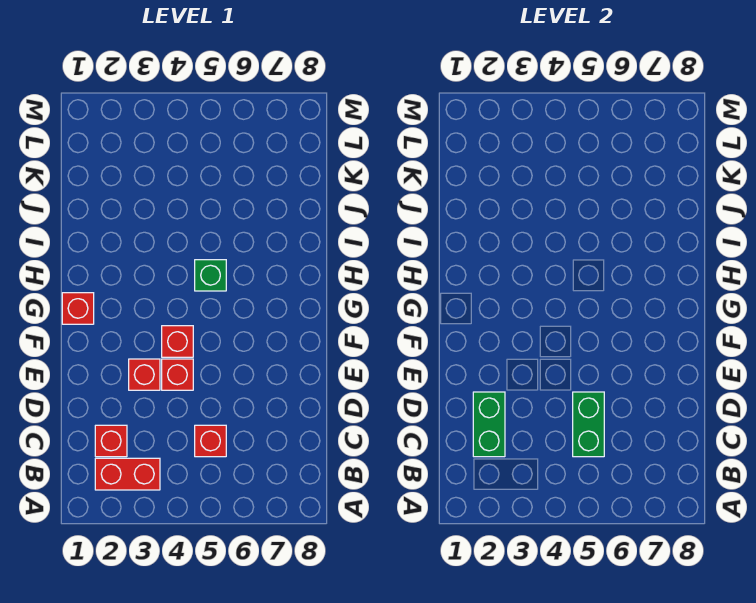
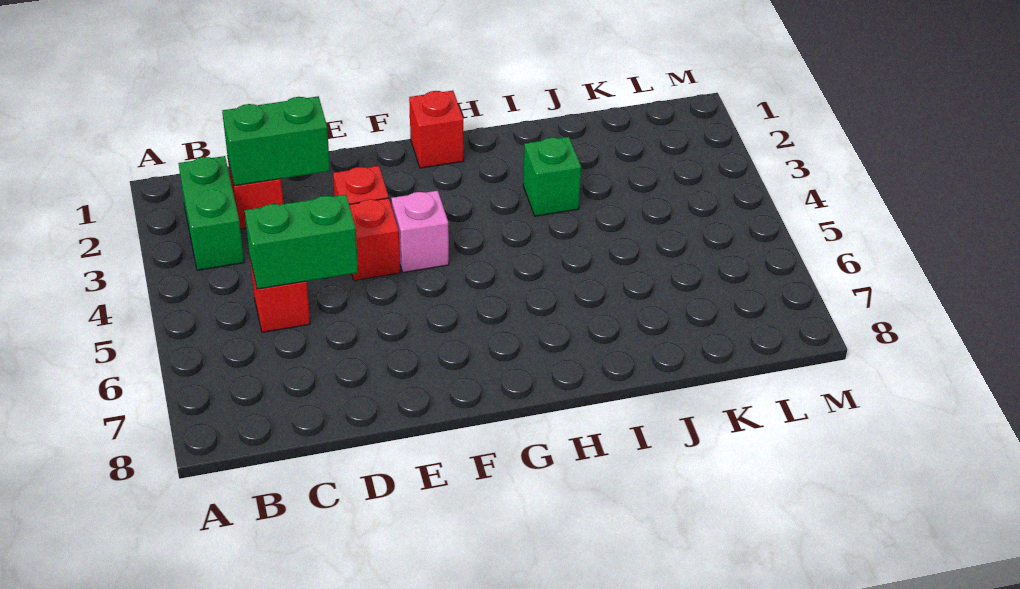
red brick B2:B3 level 1 -> green brick B2:B3 level 1
red brick F4 level 1 -> pink brick F4 level 1
green brick H5 level 1 -> green brick I3 level 1

